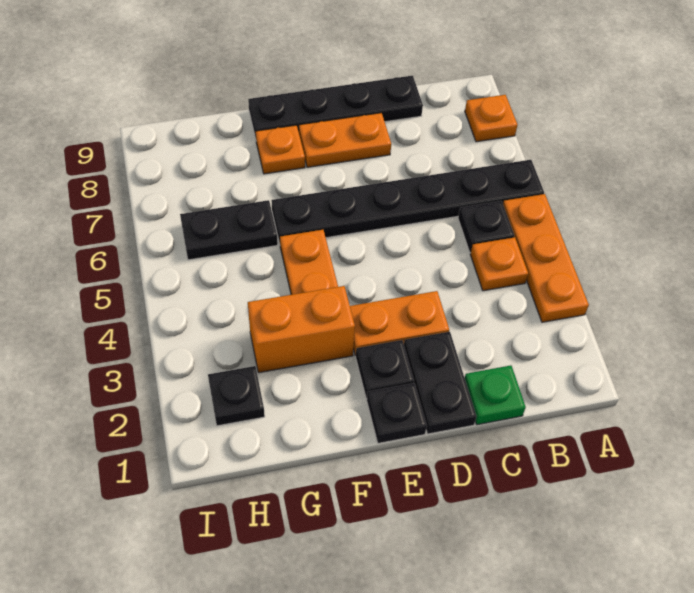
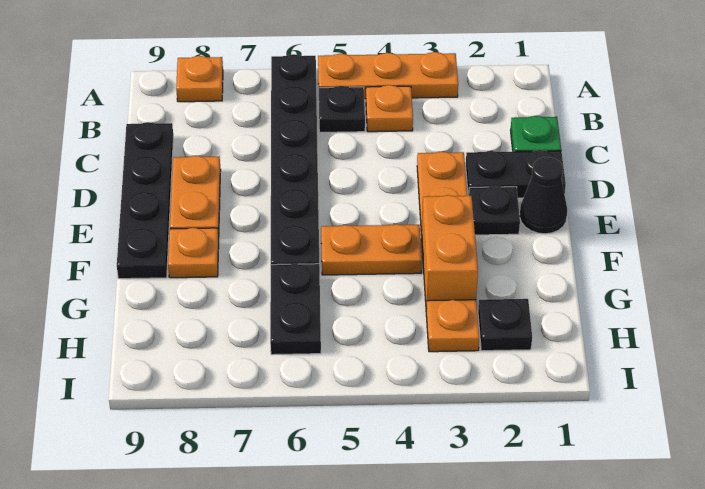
black plate E1 level 1 -> black cone E1 level 1
none -> orange plate H3 level 1

